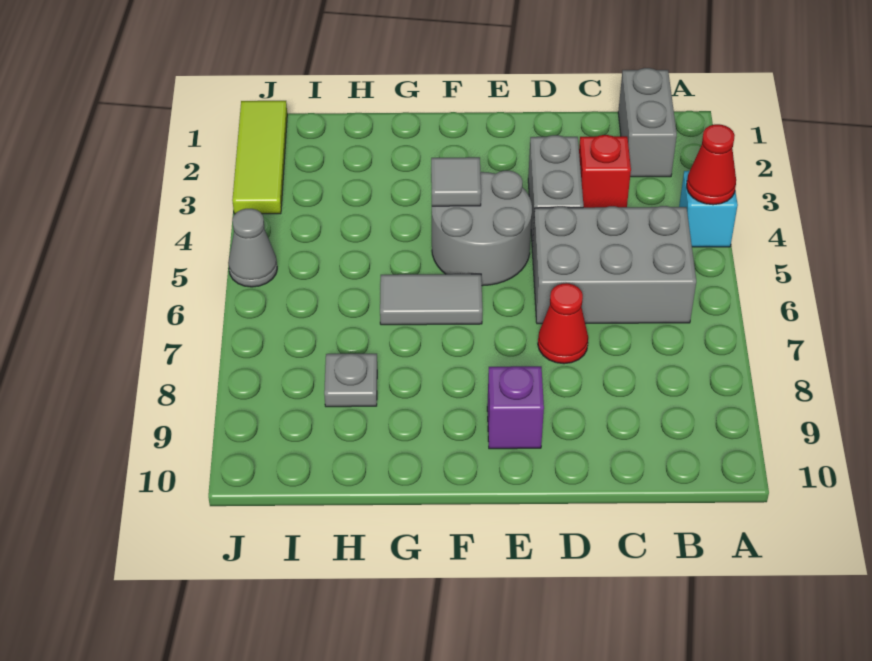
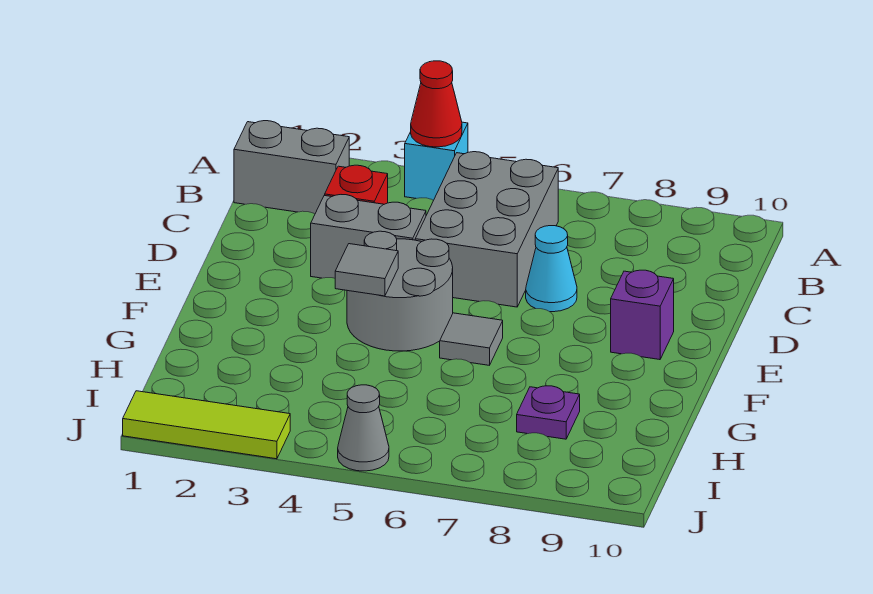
red cone D7 level 1 -> cyan cone D7 level 1
grey tile F6:G6 level 1 -> grey tile F6 level 1
grey plate H8 level 1 -> purple plate H8 level 1

